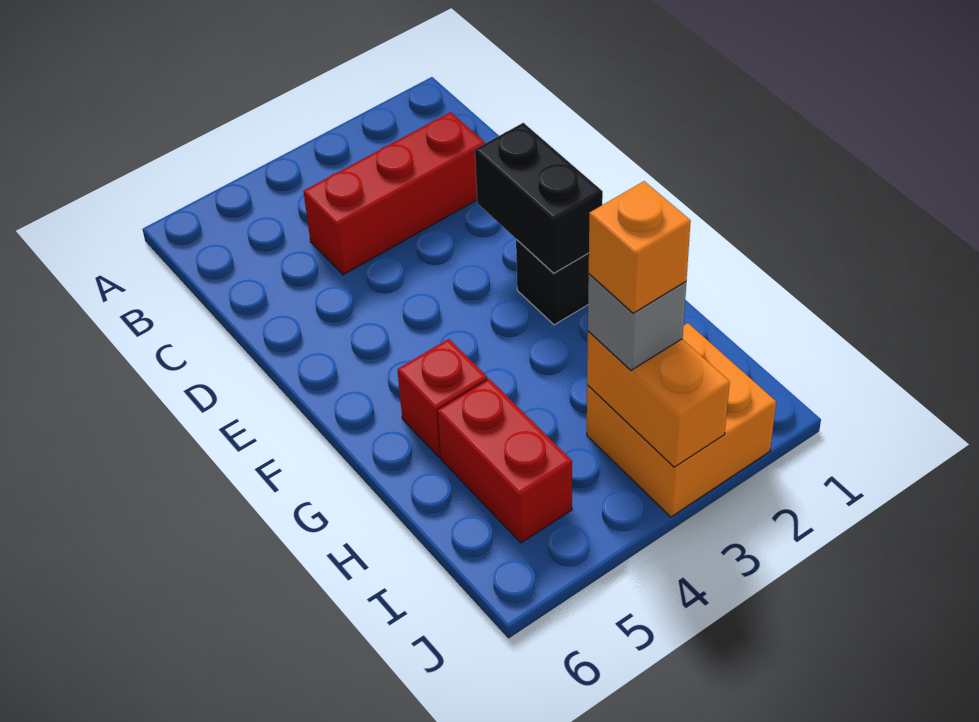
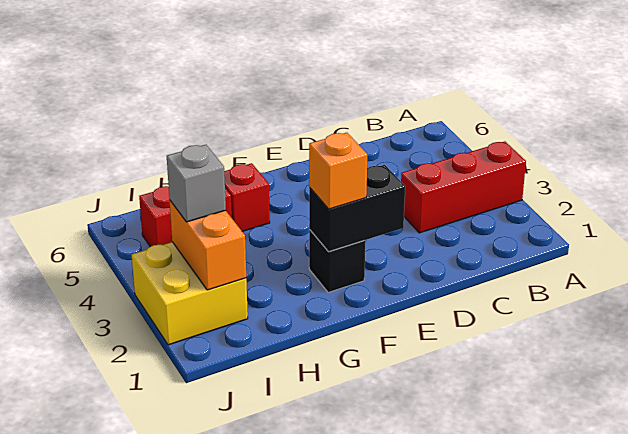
red brick C2:C4 level 1 -> red brick A3:C3 level 1
orange brick I2:J3 level 1 -> yellow brick I2:J3 level 1
orange brick I3:J3 level 2 -> orange brick I2:I3 level 2
orange brick I3 level 4 -> orange brick F2 level 3

